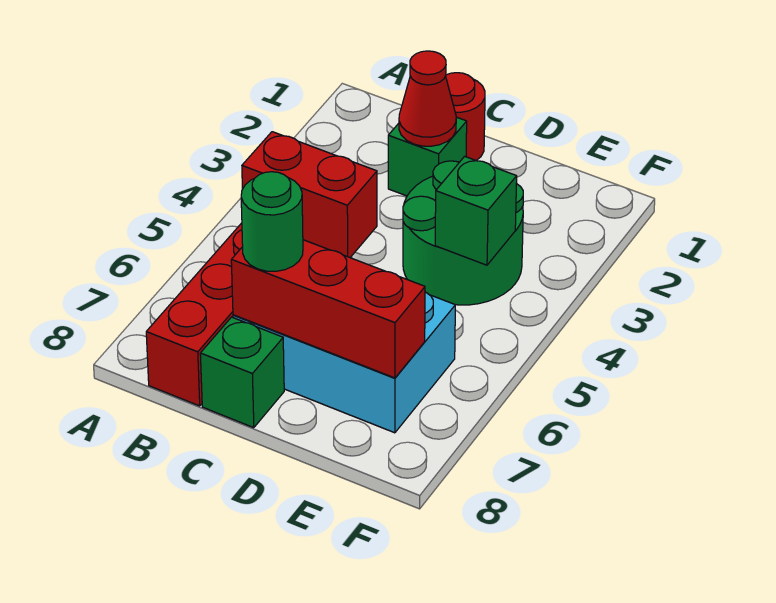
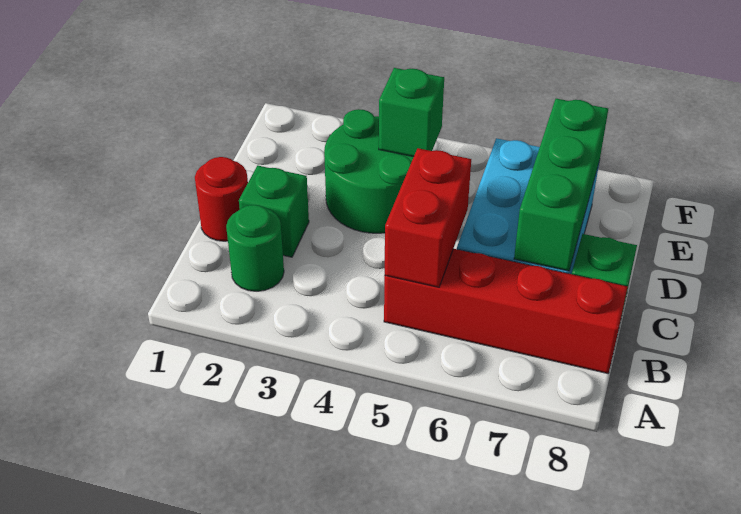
red cone C2 level 2 -> none
red brick C7:E7 level 2 -> green brick C7:E7 level 2
green round brick C7 level 3 -> green round brick B2 level 1

